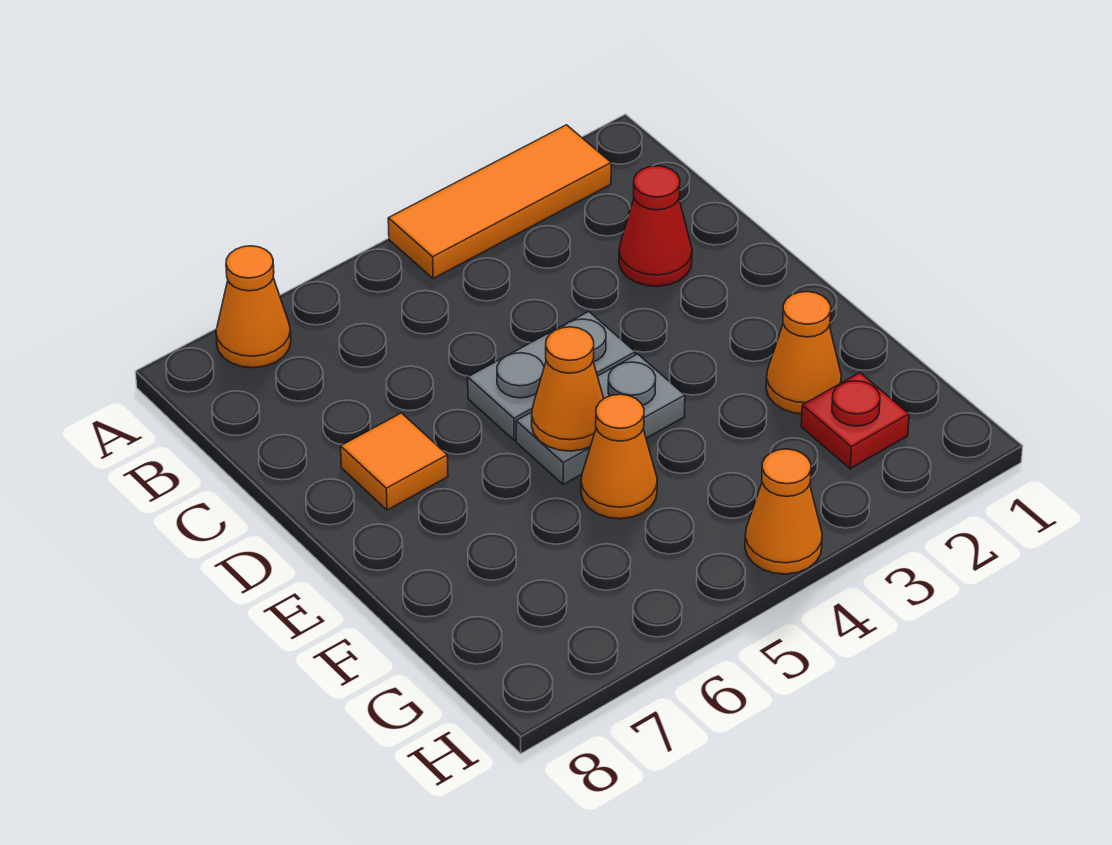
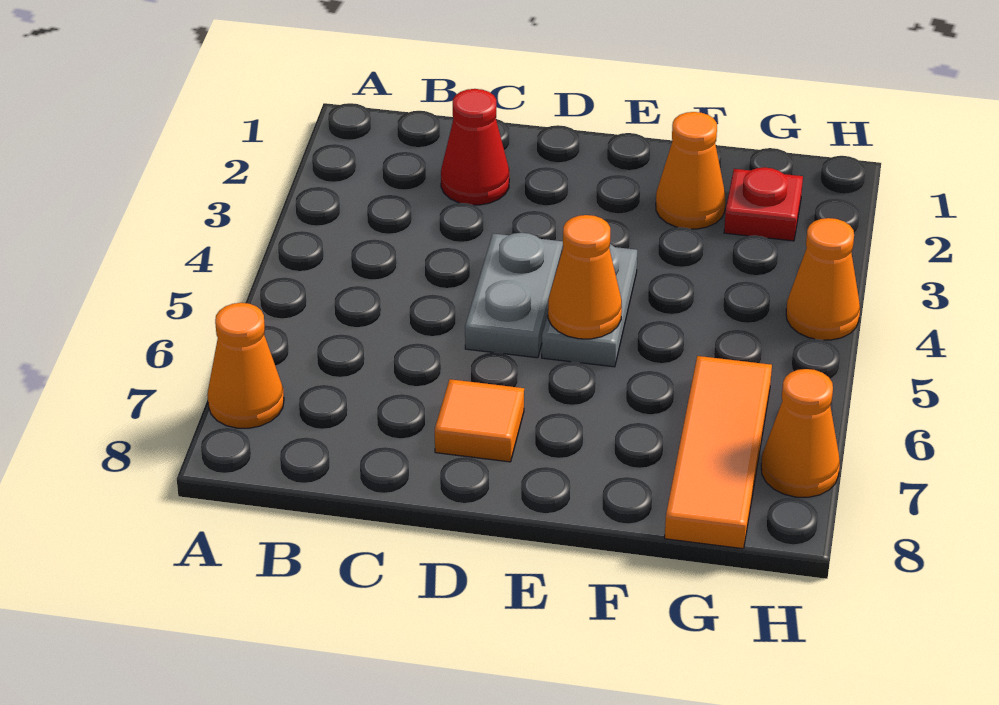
orange tile A2:A4 level 1 -> orange tile G6:G8 level 1
orange cone F5 level 1 -> orange cone H7 level 1

